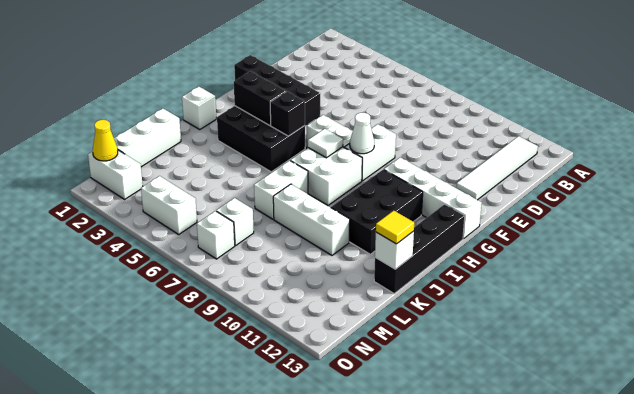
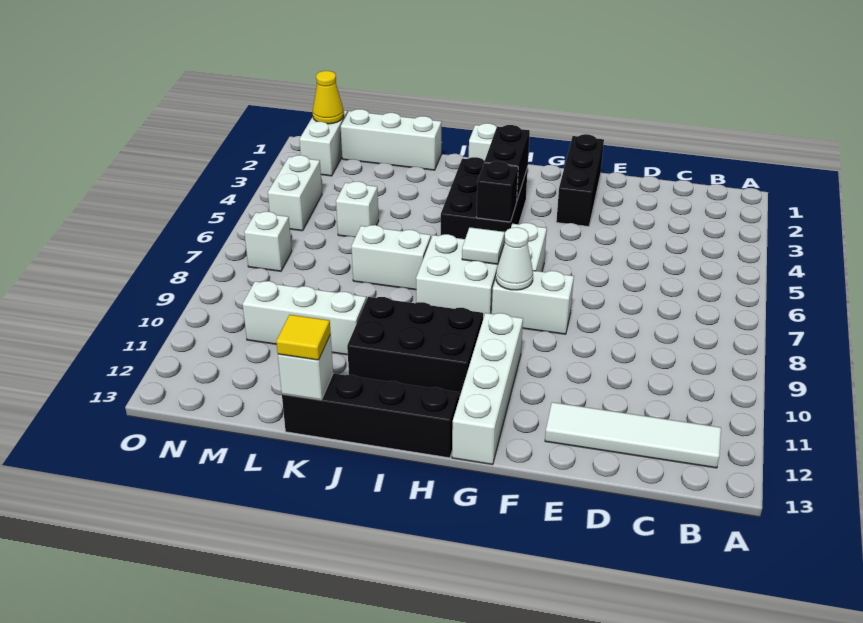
black brick F1:F4 level 1 -> black brick F1:F3 level 1
white brick K8:K10 level 1 -> white brick K10:M10 level 1
white brick M7 level 1 -> white brick L5 level 1

